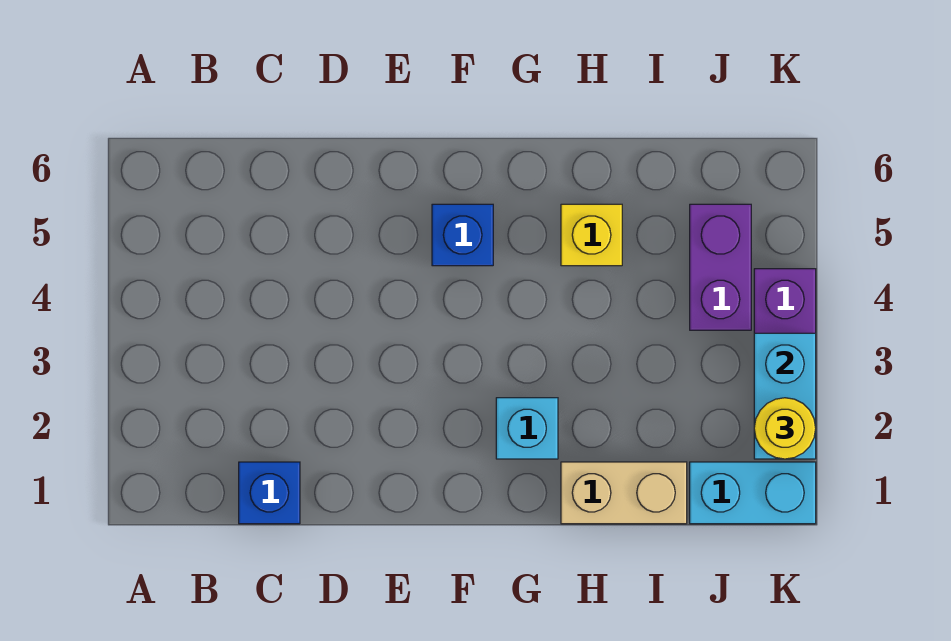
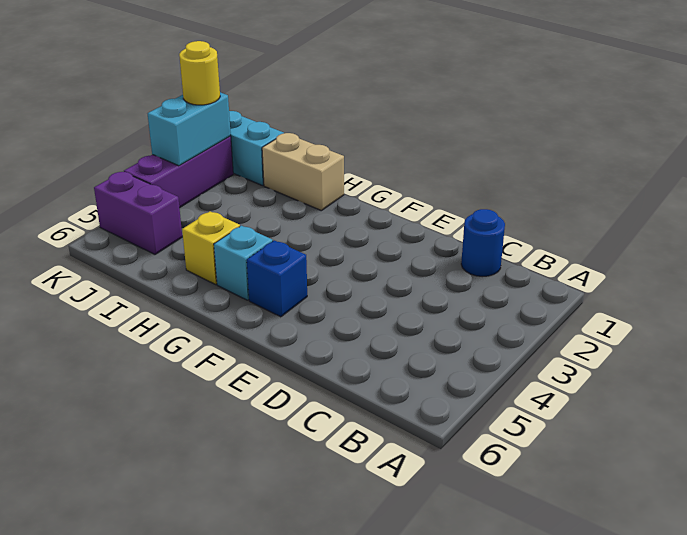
blue brick C1 level 1 -> blue round brick C1 level 1
cyan brick G2 level 1 -> cyan brick G5 level 1
purple brick J4:J5 level 1 -> purple brick J5:K5 level 1

